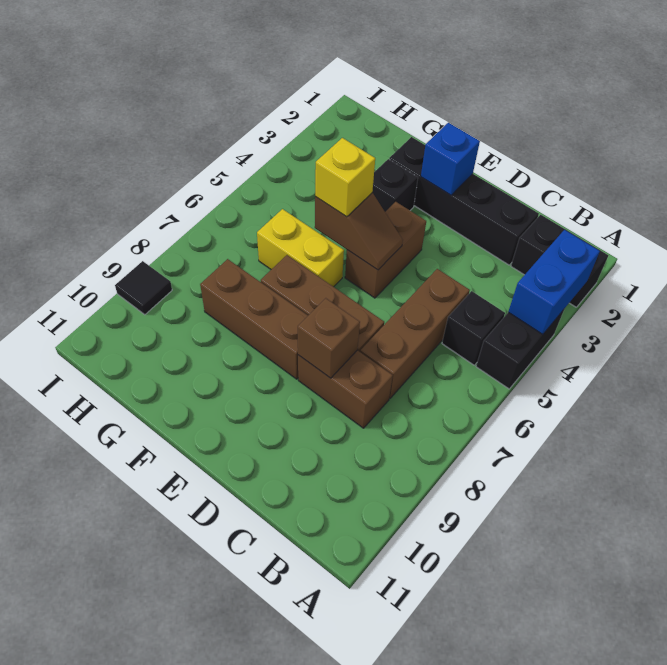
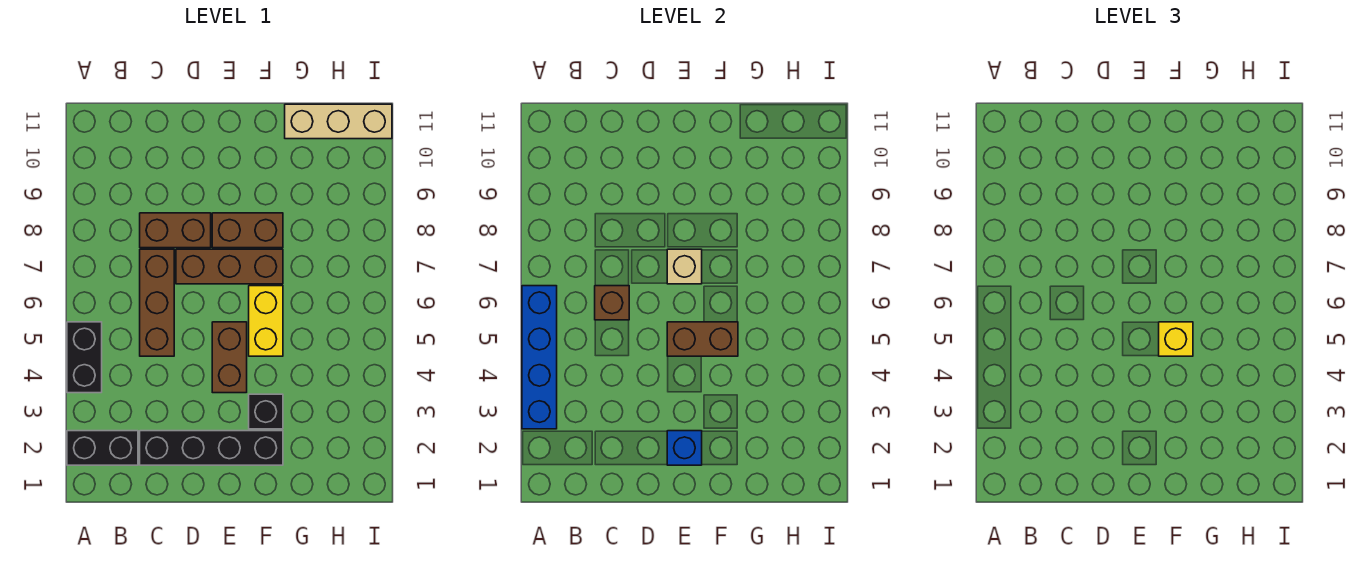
blue brick A3:A4 level 2 -> blue brick A3:A6 level 2
black brick B5 level 1 -> none
brown brick D8 level 2 -> brown brick C6 level 2
brown slope E5:F5 level 2 top F -> brown brick E5:F5 level 2
none -> tan brick E7 level 2
brown brick E8:G8 level 1 -> brown brick E8:F8 level 1
yellow brick F6:G6 level 1 -> yellow brick F5:F6 level 1
none -> tan brick G11:I11 level 1
black tile I9 level 1 -> none

